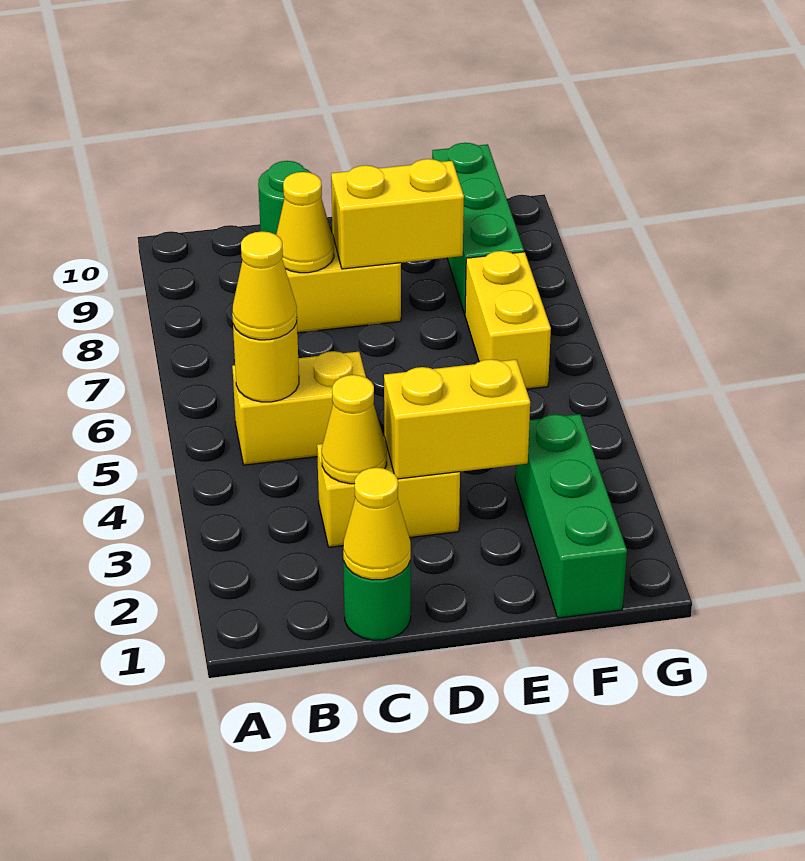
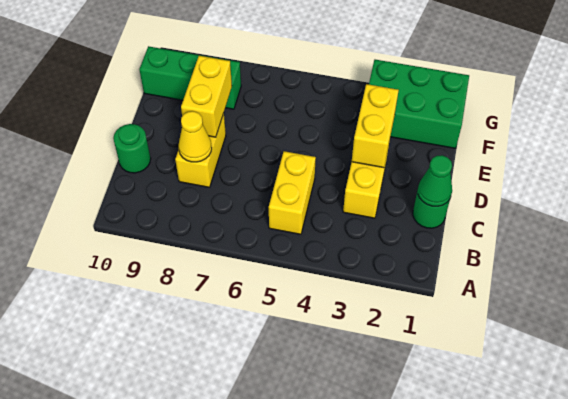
yellow round brick B5 level 2 -> none
yellow cone B5 level 3 -> none
yellow cone C1 level 2 -> green cone C1 level 2
yellow cone C3 level 2 -> none
green brick F1:F3 level 1 -> green brick F1:G3 level 1
yellow brick F6:F7 level 1 -> none

